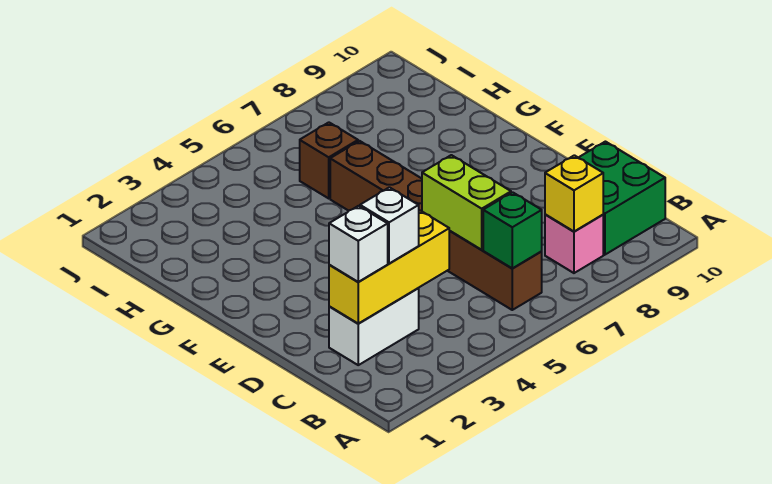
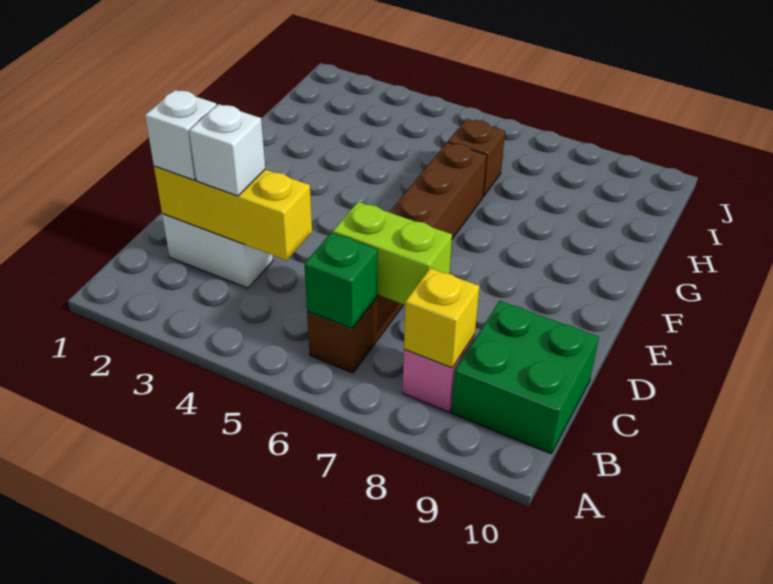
lime brick C6:D6 level 2 -> lime brick C6:C7 level 2

